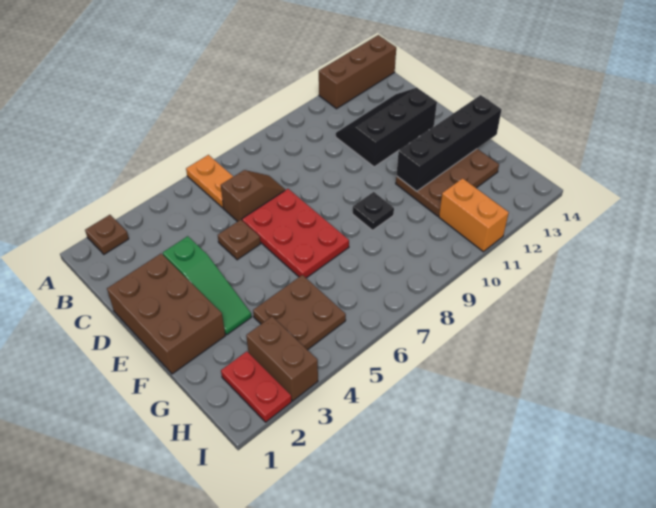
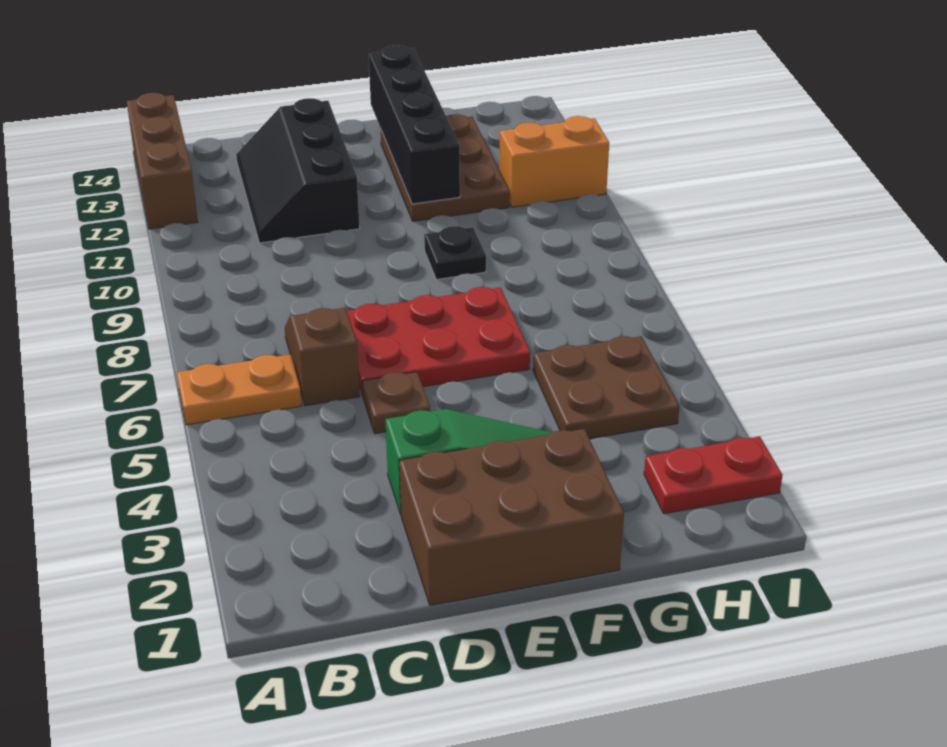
brown plate A2 level 1 -> none
brown brick H3:I3 level 1 -> none

